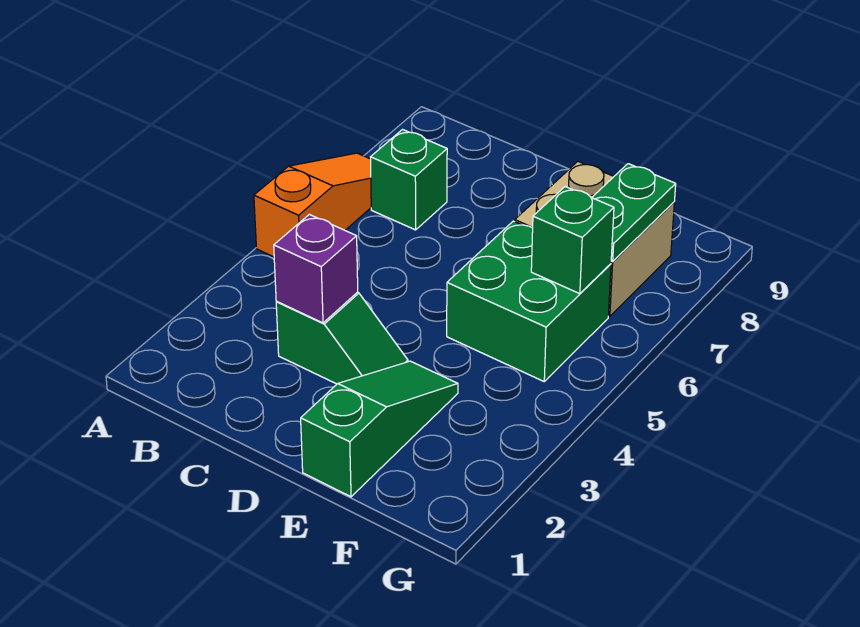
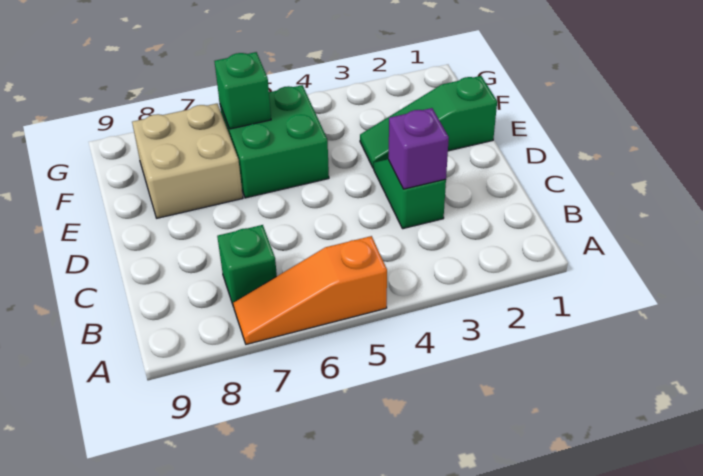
green plate F7:F8 level 2 -> none

